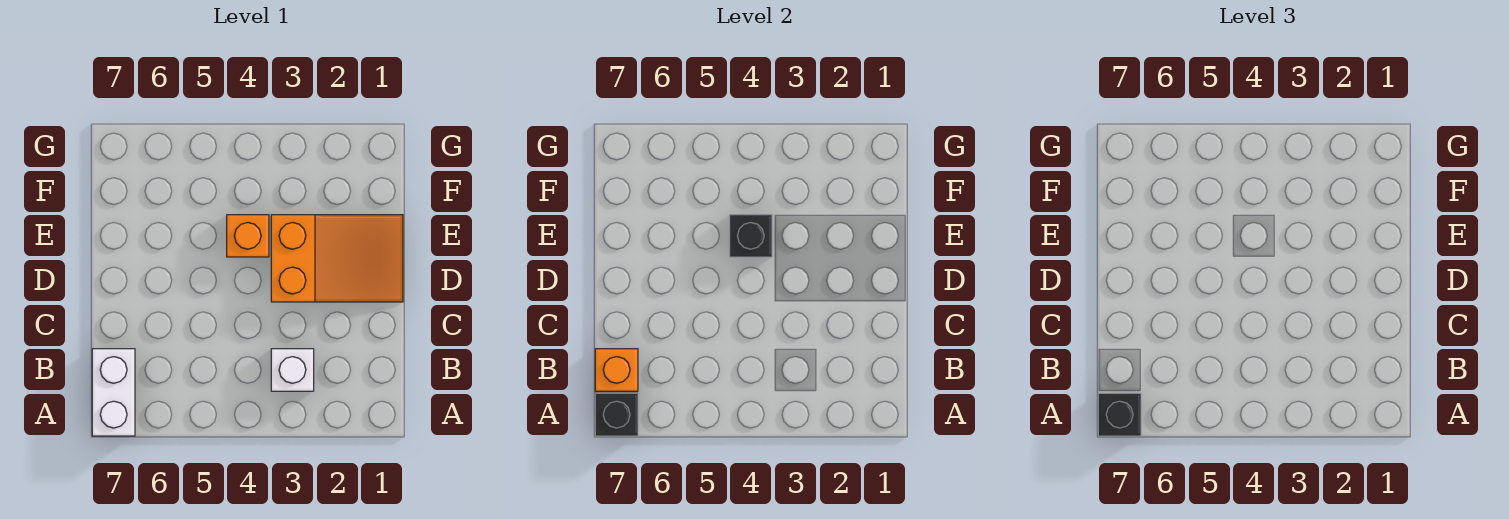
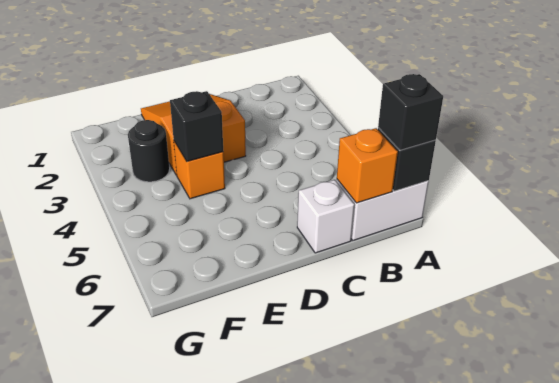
white brick B3 level 1 -> white brick C7 level 1
none -> black round brick F3 level 1

